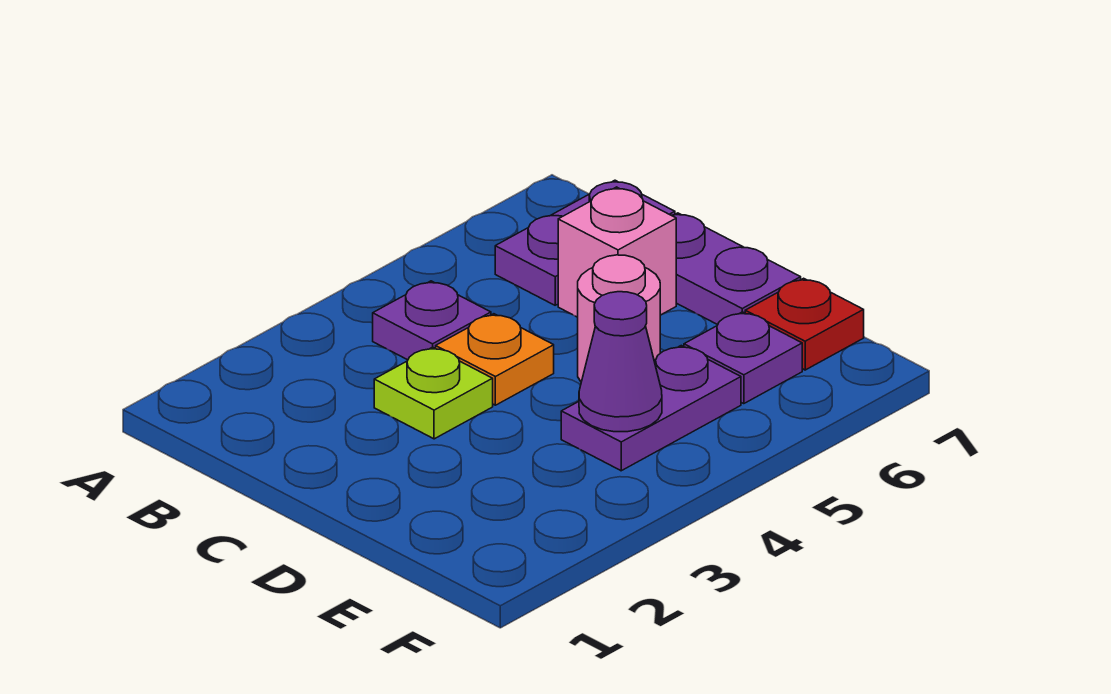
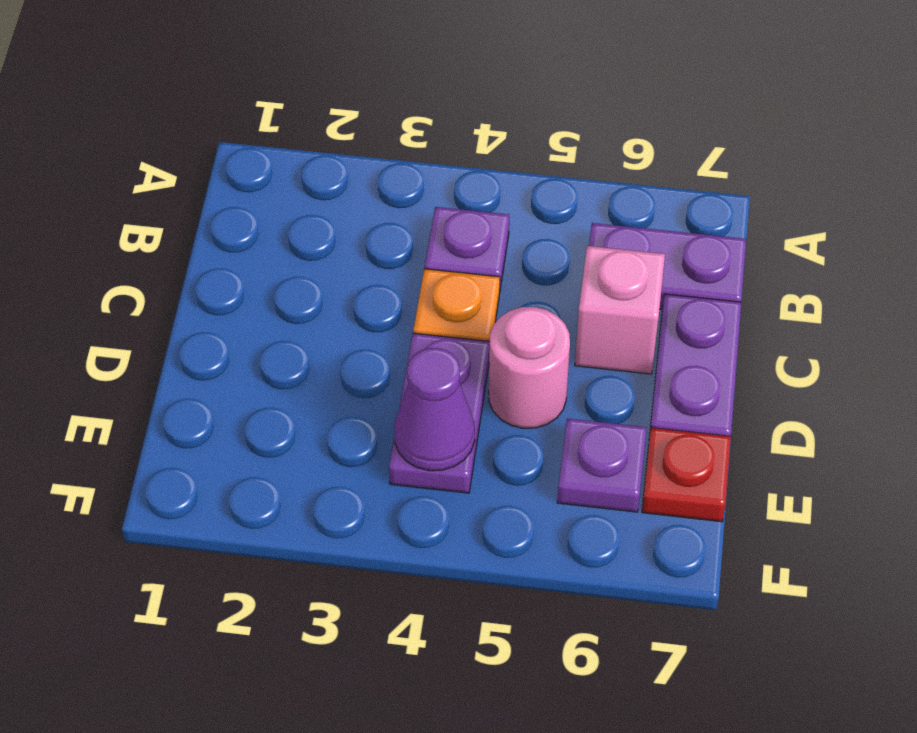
lime plate C3 level 1 -> none
purple plate E4:E5 level 1 -> purple plate D4:E4 level 1

